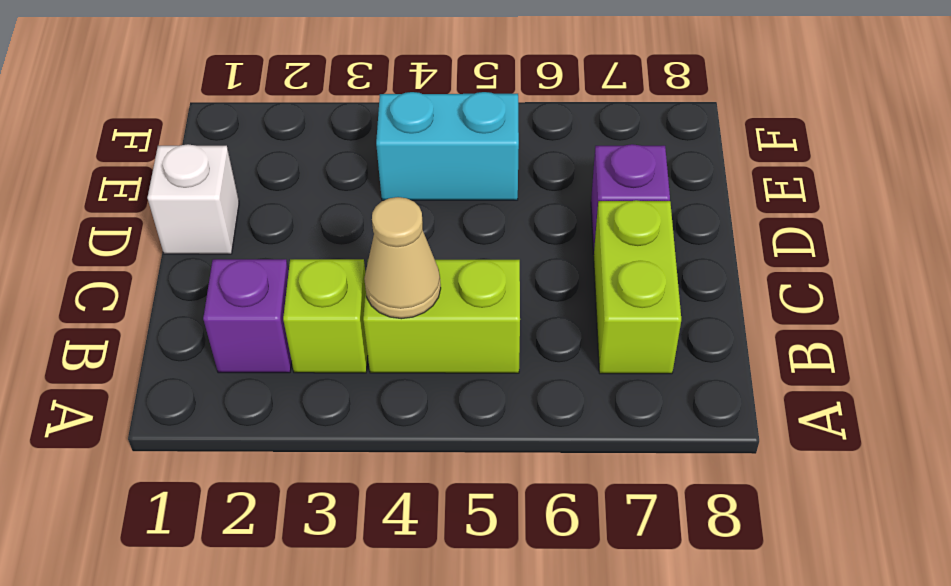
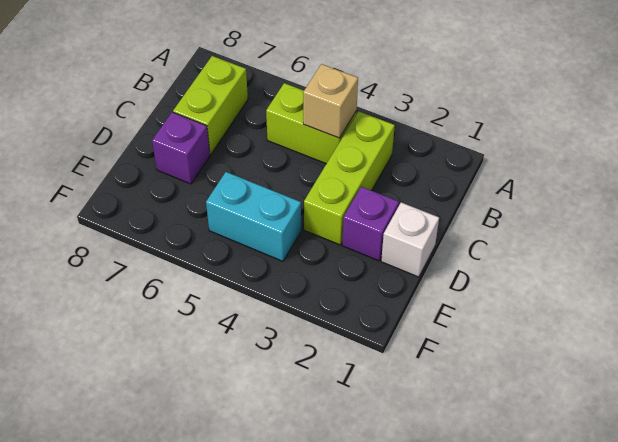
purple brick B2 level 1 -> purple brick D2 level 1
lime brick B3 level 1 -> lime brick B3:D3 level 1
tan cone B4 level 2 -> tan brick B4 level 2

